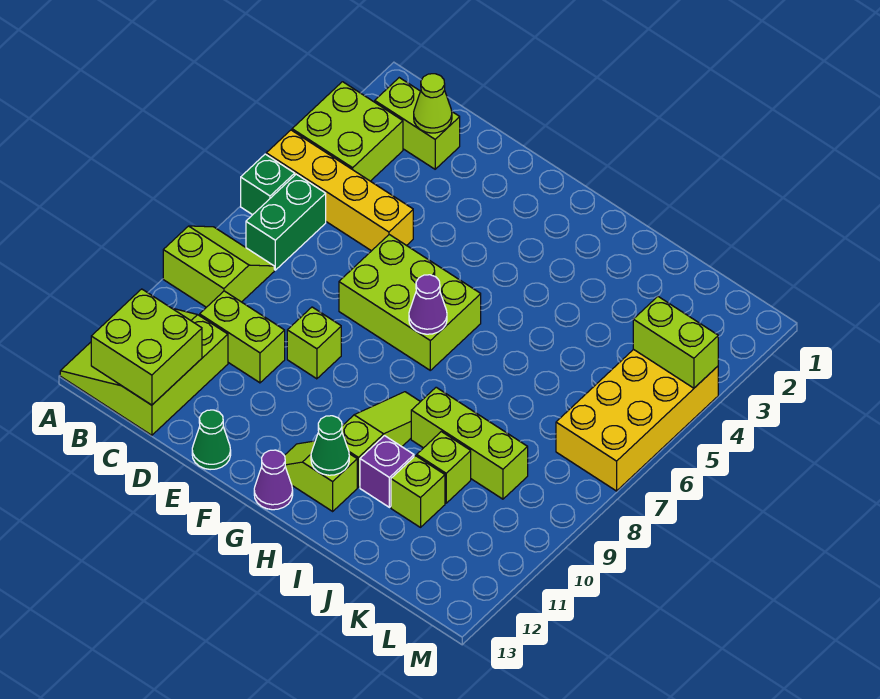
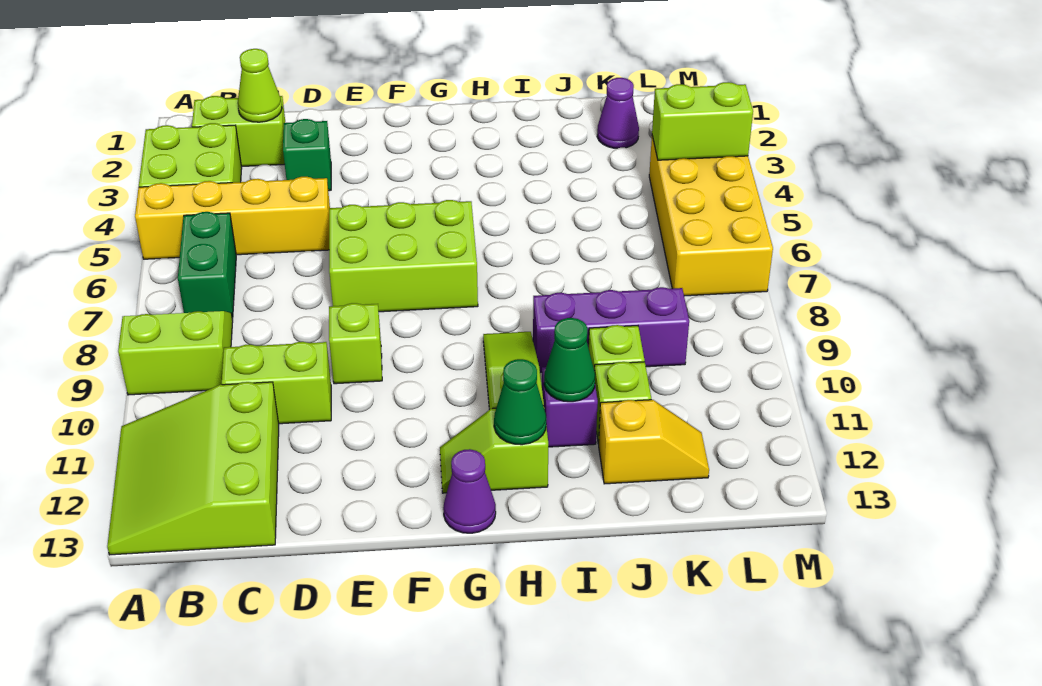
green brick A6 level 1 -> green brick D3 level 1
lime brick B12:C13 level 2 -> none
green cone E13 level 1 -> green cone I11 level 2
purple cone G7 level 2 -> purple cone K2 level 1
lime brick I9:K9 level 1 -> purple brick I9:K9 level 1
none -> yellow slope J12:K12 level 1 top J

